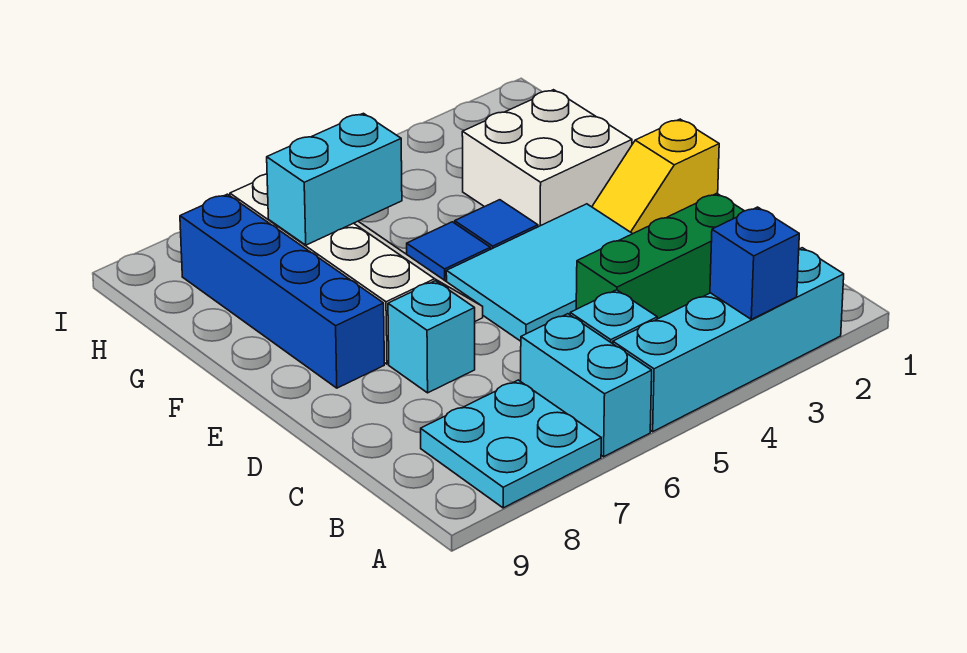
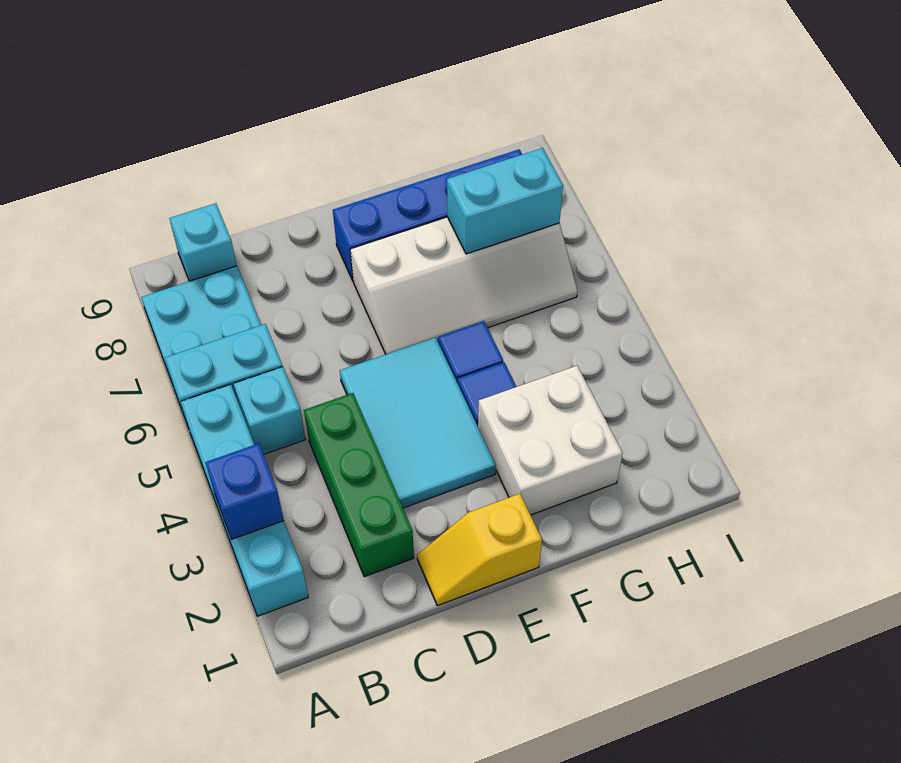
cyan brick D7 level 1 -> cyan brick B9 level 1
yellow slope E1:E2 level 1 top 1 -> yellow slope D1:E1 level 1 top E
cyan brick G6:G7 level 2 -> cyan brick G7:H7 level 2

